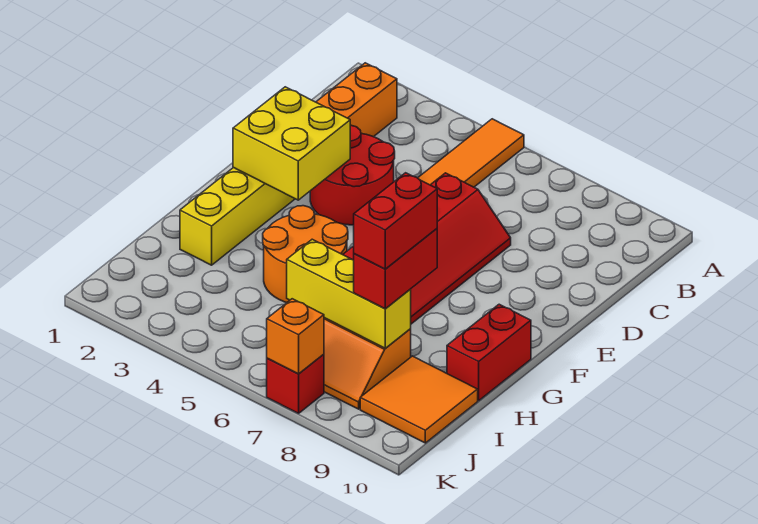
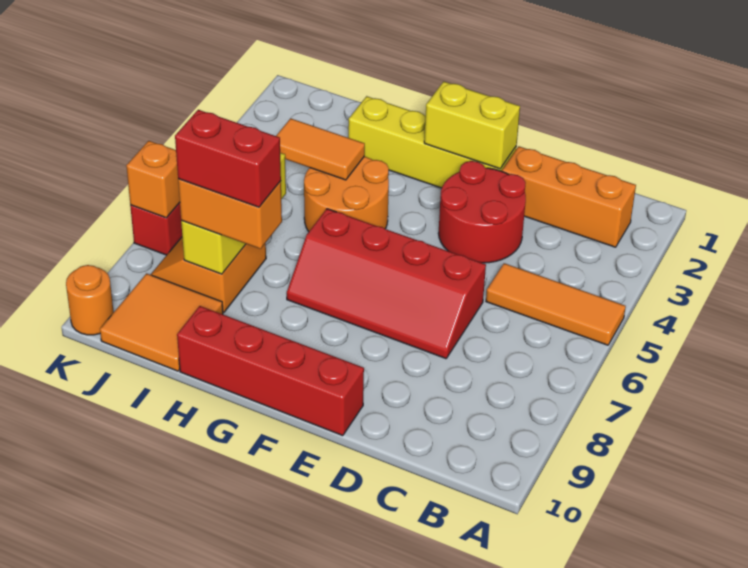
yellow brick E2:F3 level 2 -> yellow brick E2:F2 level 2
red brick G10:H10 level 1 -> red brick E10:H10 level 1
none -> orange tile H4:I4 level 2
red brick H8:I8 level 3 -> orange brick H8:I8 level 3
none -> orange round brick K10 level 1

